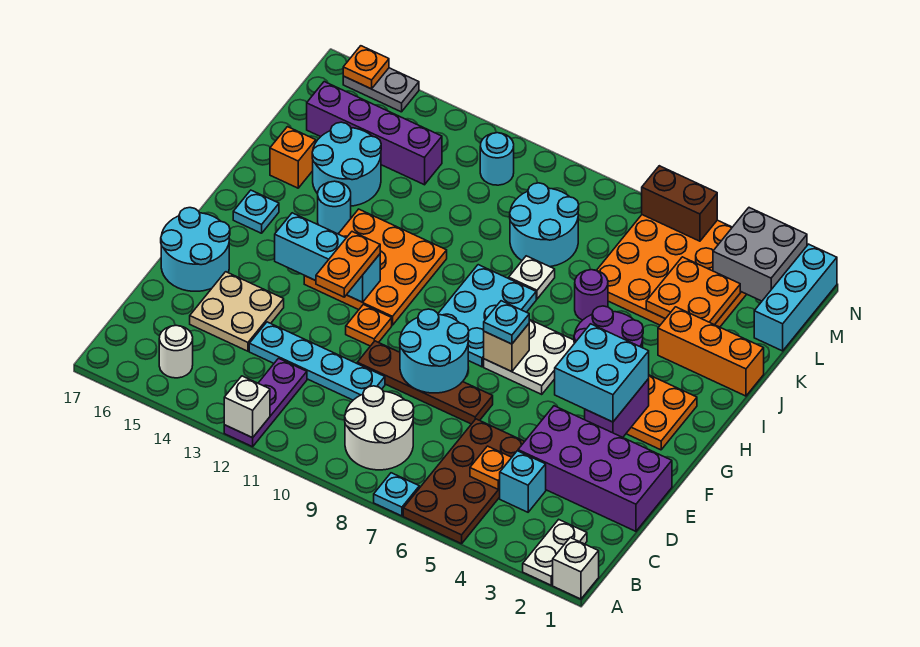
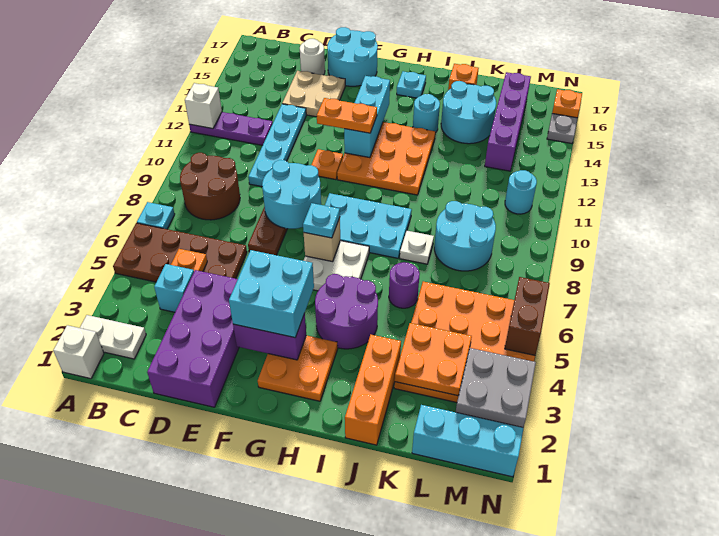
white round brick B8:C9 level 1 -> brown round brick B8:C9 level 1
white round brick B15 level 1 -> white round brick D16 level 1

